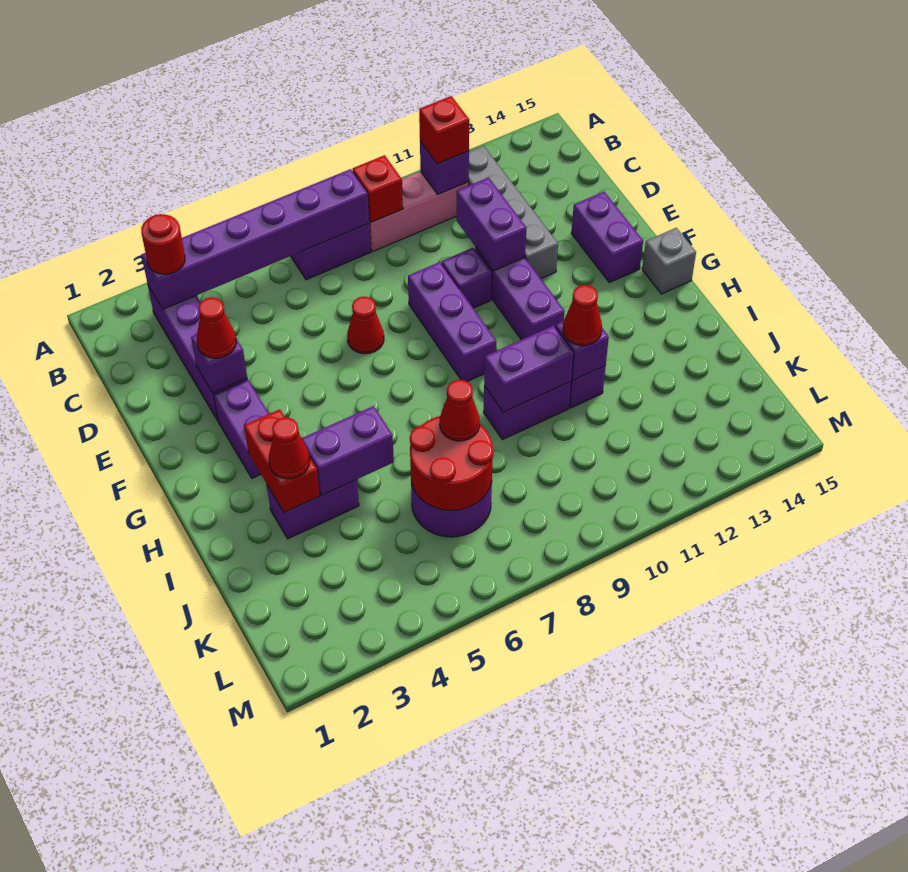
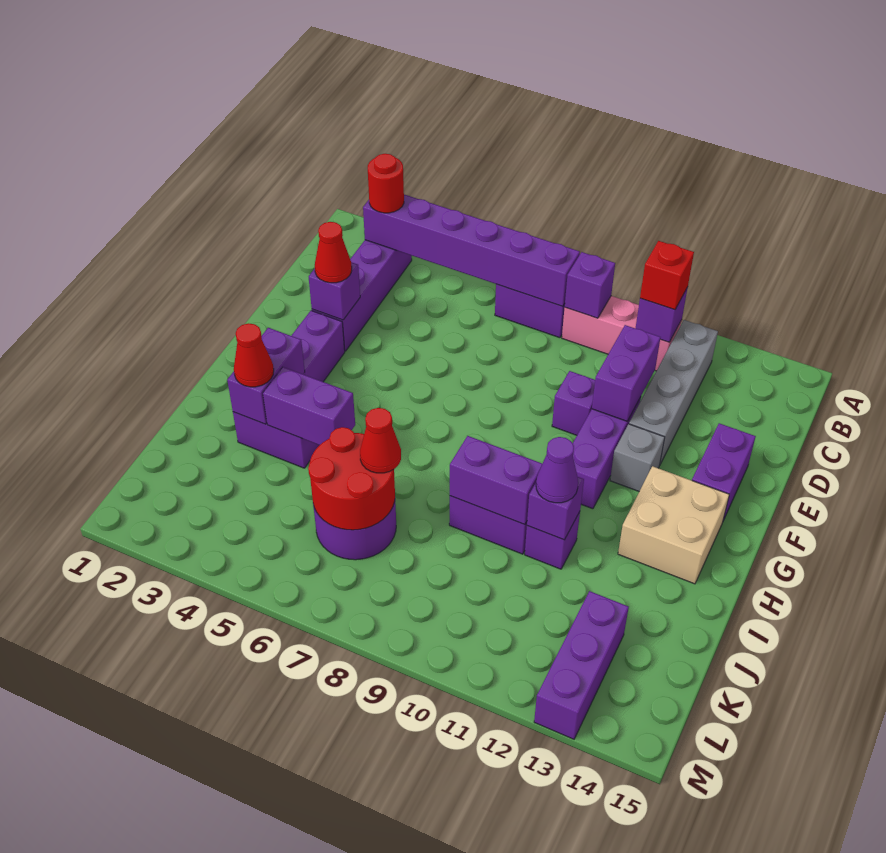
red brick B9 level 2 -> purple brick B9 level 2
red cone E7 level 1 -> none
purple brick E9:G9 level 1 -> purple brick K13:M13 level 1
none -> tan brick G13:H14 level 1
grey brick G15 level 1 -> grey brick F12 level 1
red brick H3:I3 level 2 -> purple brick H3:I3 level 2
red cone I11 level 3 -> purple cone I11 level 3

